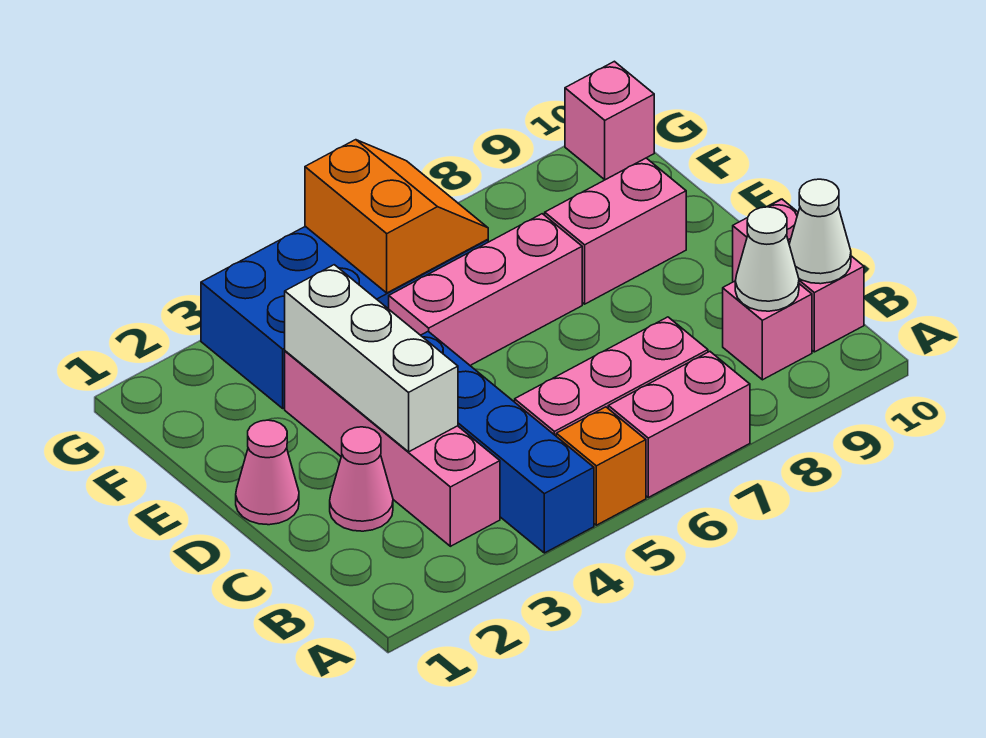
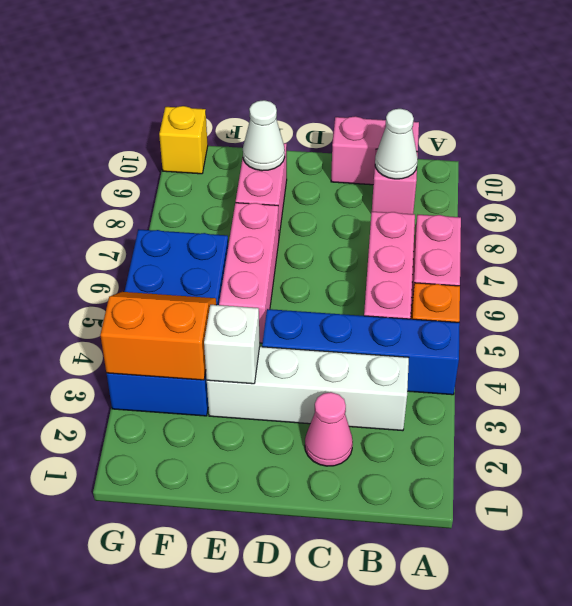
pink brick B3:E3 level 1 -> white brick B3:E3 level 1
white cone B10 level 2 -> white cone E9 level 2
white brick C3:E3 level 2 -> white brick E3 level 2
pink cone D1 level 1 -> none
orange slope F5:G6 level 2 top 5 -> orange slope F3:G4 level 2 top 3
pink brick G10 level 1 -> yellow brick G10 level 1

